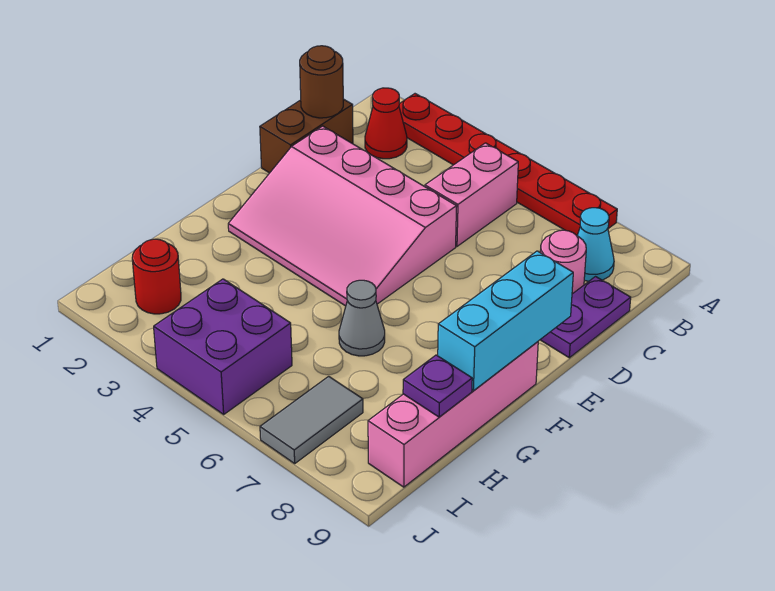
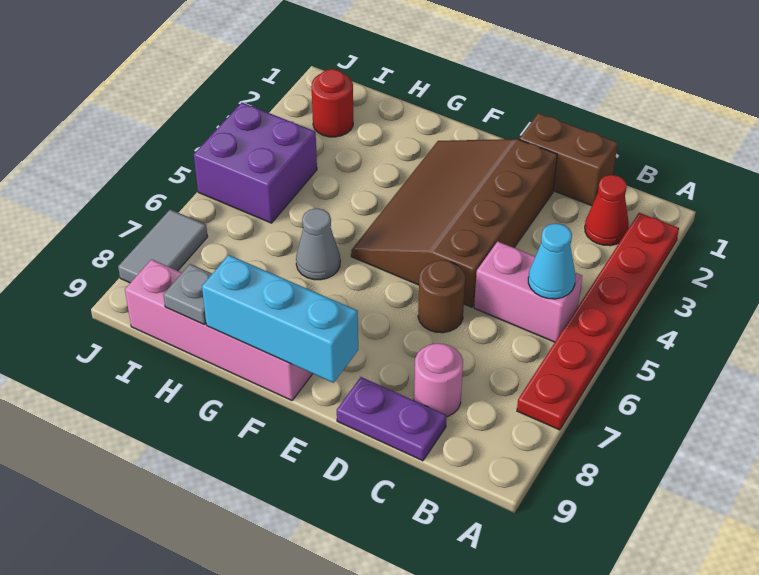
cyan cone B8 level 1 -> cyan cone B5 level 2
brown round brick C1 level 2 -> brown round brick D6 level 1
pink slope D2:F5 level 1 top D -> brown slope D2:F5 level 1 top D
purple plate H9 level 2 -> grey plate H9 level 2
grey tile I7:J7 level 1 -> grey tile J7:J8 level 1

